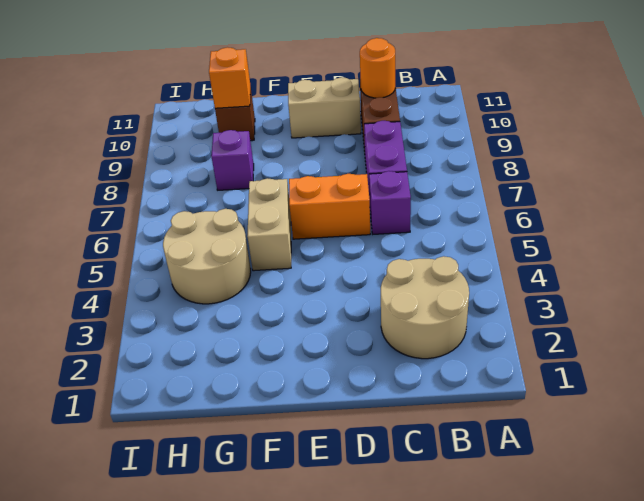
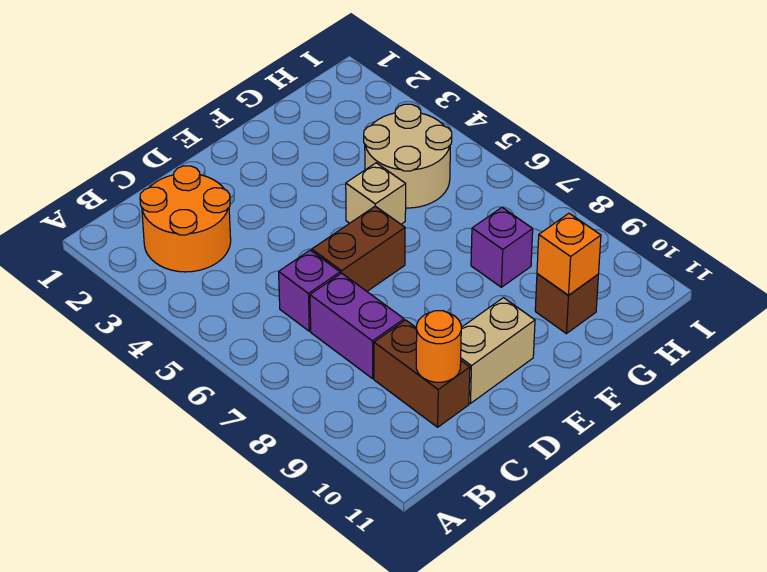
tan round brick B2:C3 level 1 -> orange round brick B2:C3 level 1
orange brick D6:E6 level 1 -> brown brick D6:E6 level 1
tan brick F5:F6 level 1 -> tan brick F5 level 1

